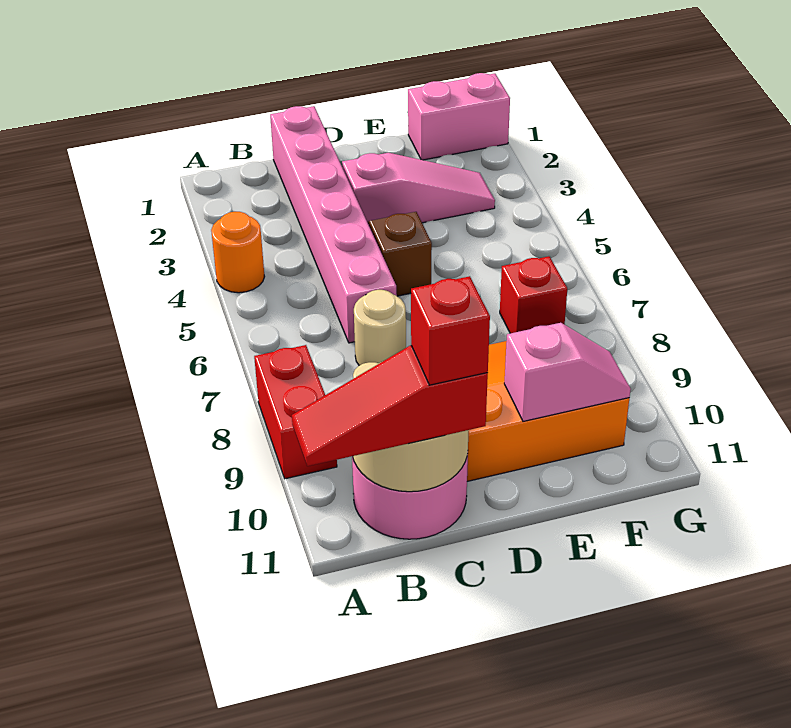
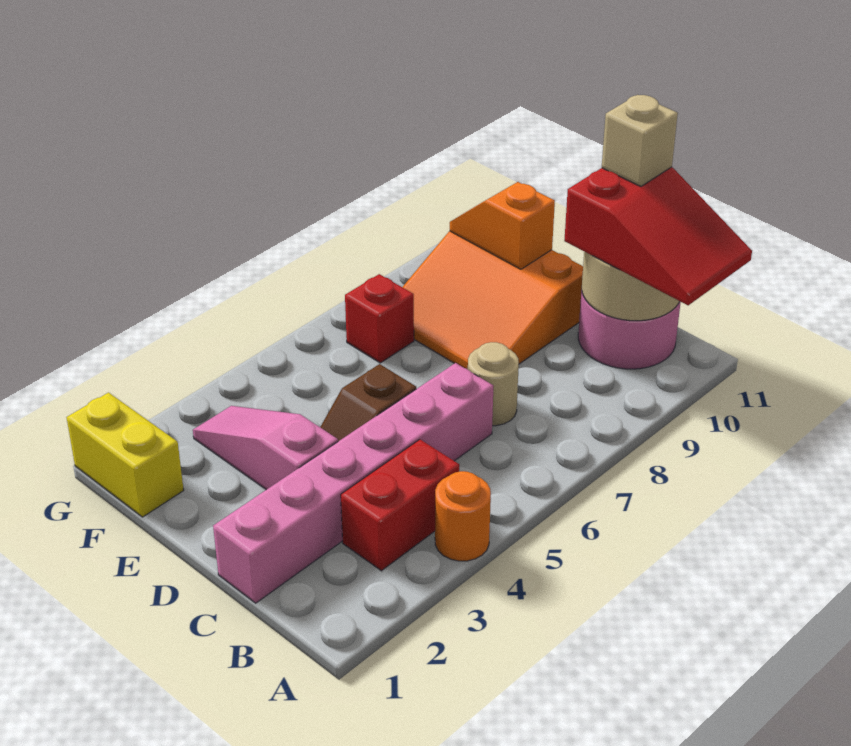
red brick A8:A9 level 1 -> red brick B3:B4 level 1
red slope A11:C11 level 3 top C -> red slope A10:C11 level 3 top C
red brick C11 level 4 -> tan brick C11 level 4
pink slope E10:F10 level 2 top E -> orange slope E10:F10 level 2 top E
pink brick F1:G1 level 1 -> yellow brick F1:G1 level 1

